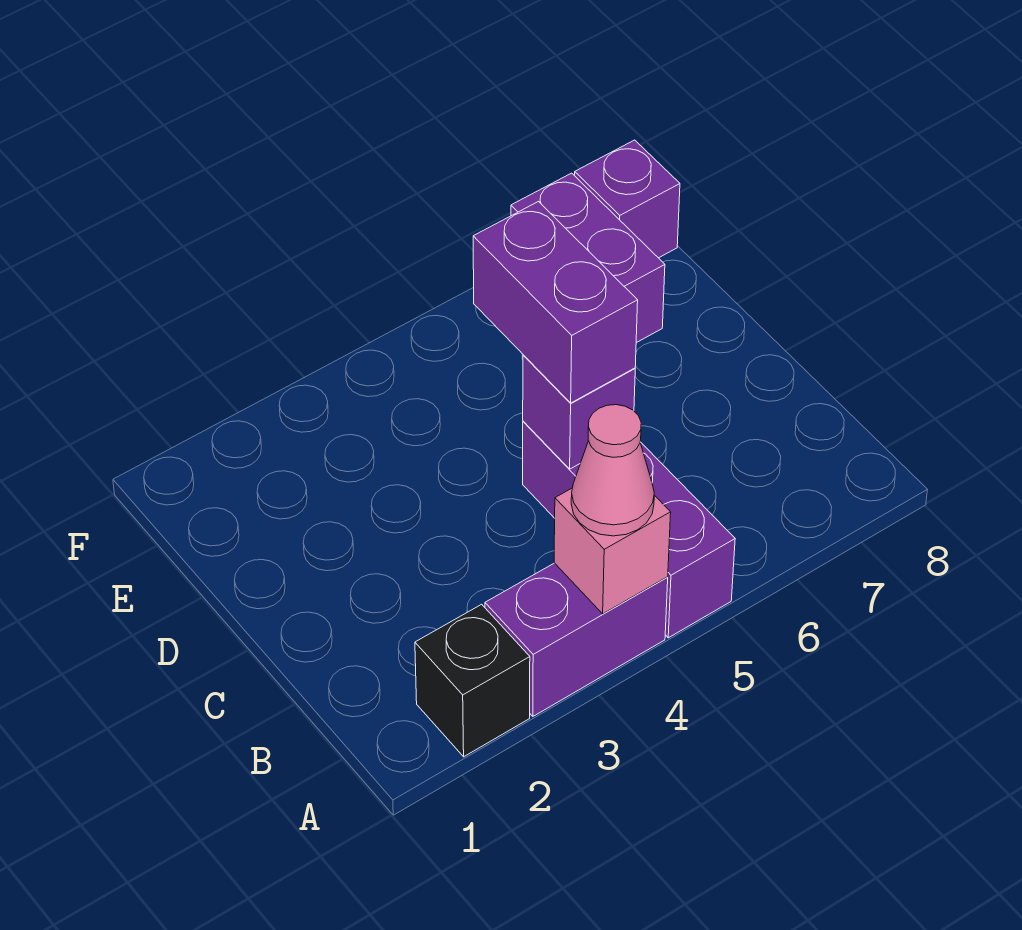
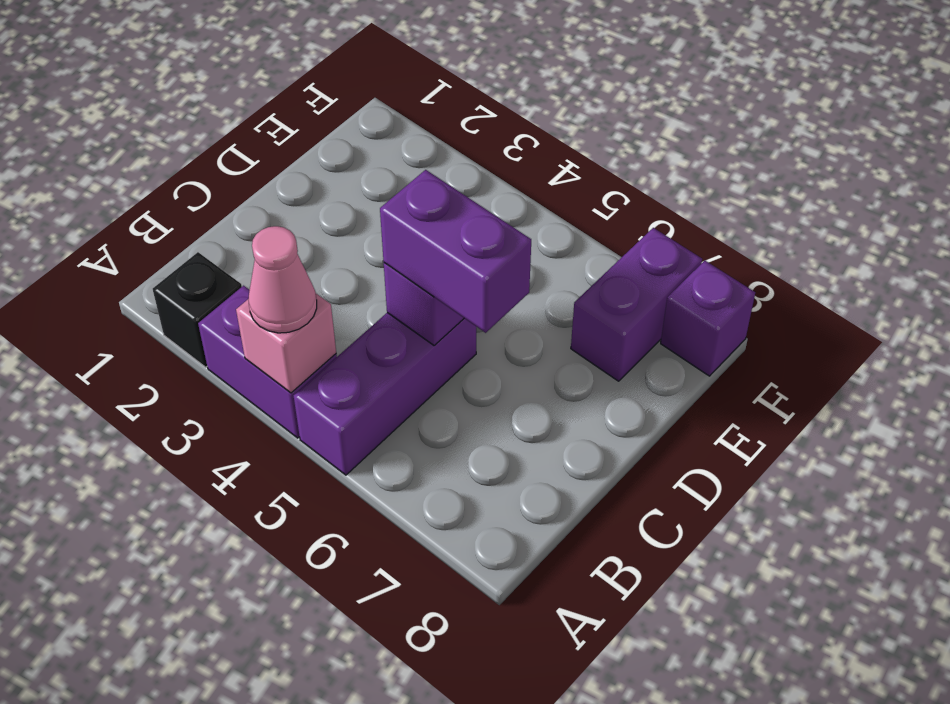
purple brick C5:D5 level 3 -> purple brick C5:C6 level 3

